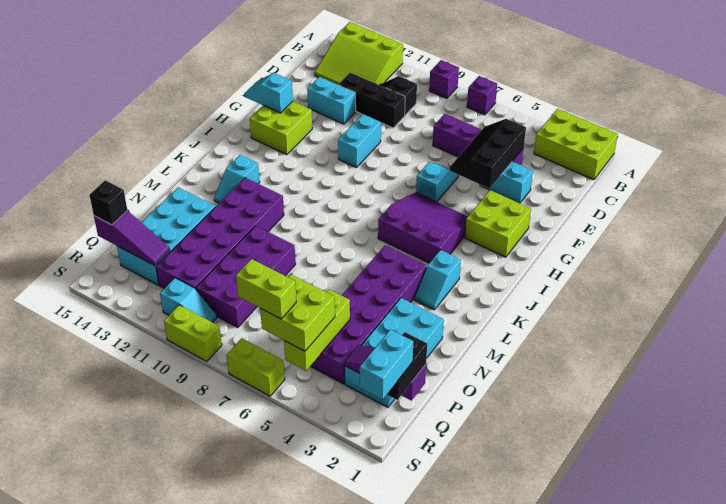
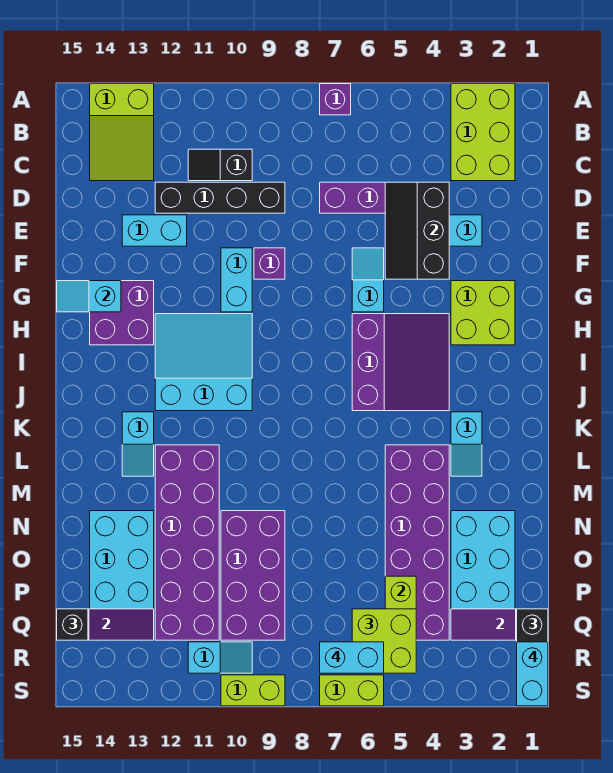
lime brick A1:B3 level 1 -> lime brick A2:C3 level 1
purple brick A9 level 1 -> purple brick F9 level 1
lime slope A12:C14 level 1 top A -> lime slope A13:C14 level 1 top A
black brick D10:D12 level 1 -> black brick D9:D12 level 1
lime brick G13:H14 level 1 -> purple brick G13:H14 level 1
purple slope H4:J6 level 1 top J -> purple slope H4:J6 level 1 top 6
none -> cyan slope H10:J12 level 1 top J
lime brick R6:R7 level 4 -> cyan brick R6:R7 level 4

